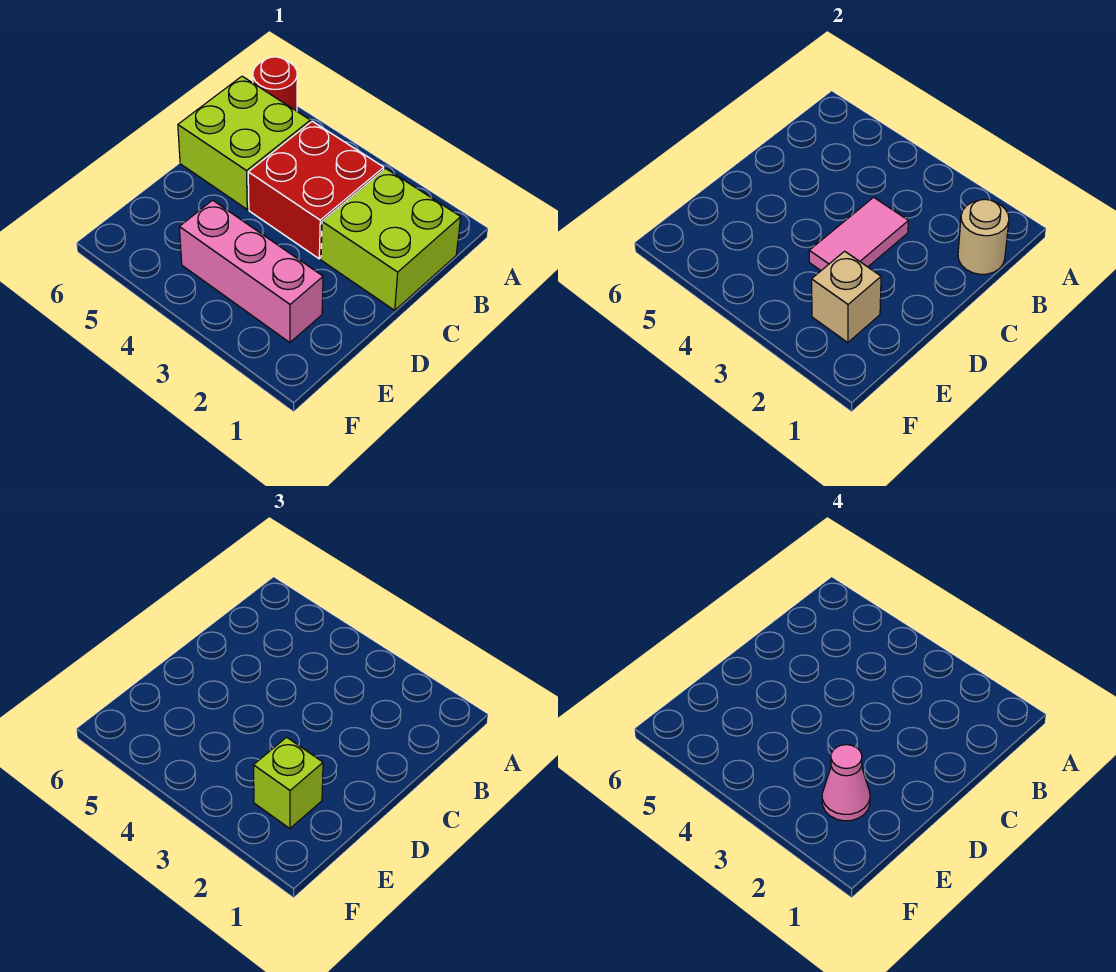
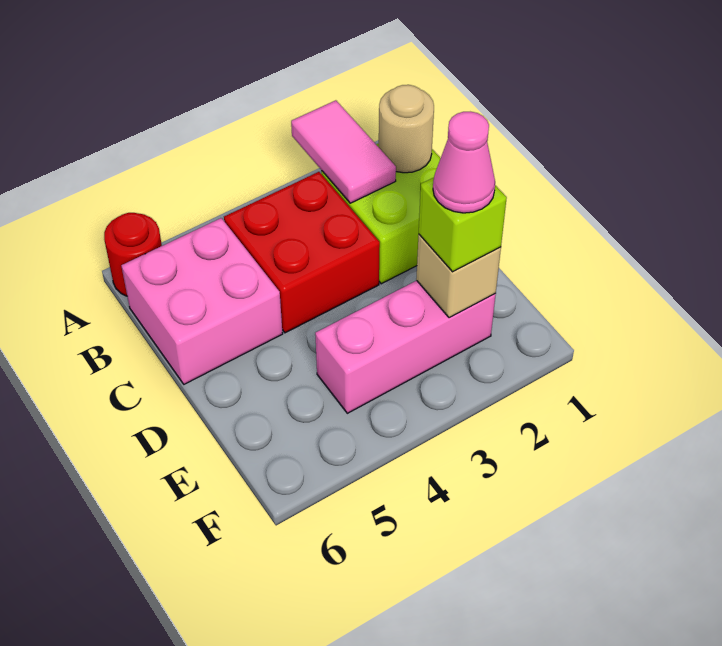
lime brick B5:C6 level 1 -> pink brick B5:C6 level 1
pink tile C3:D3 level 2 -> pink tile A2:B2 level 2

